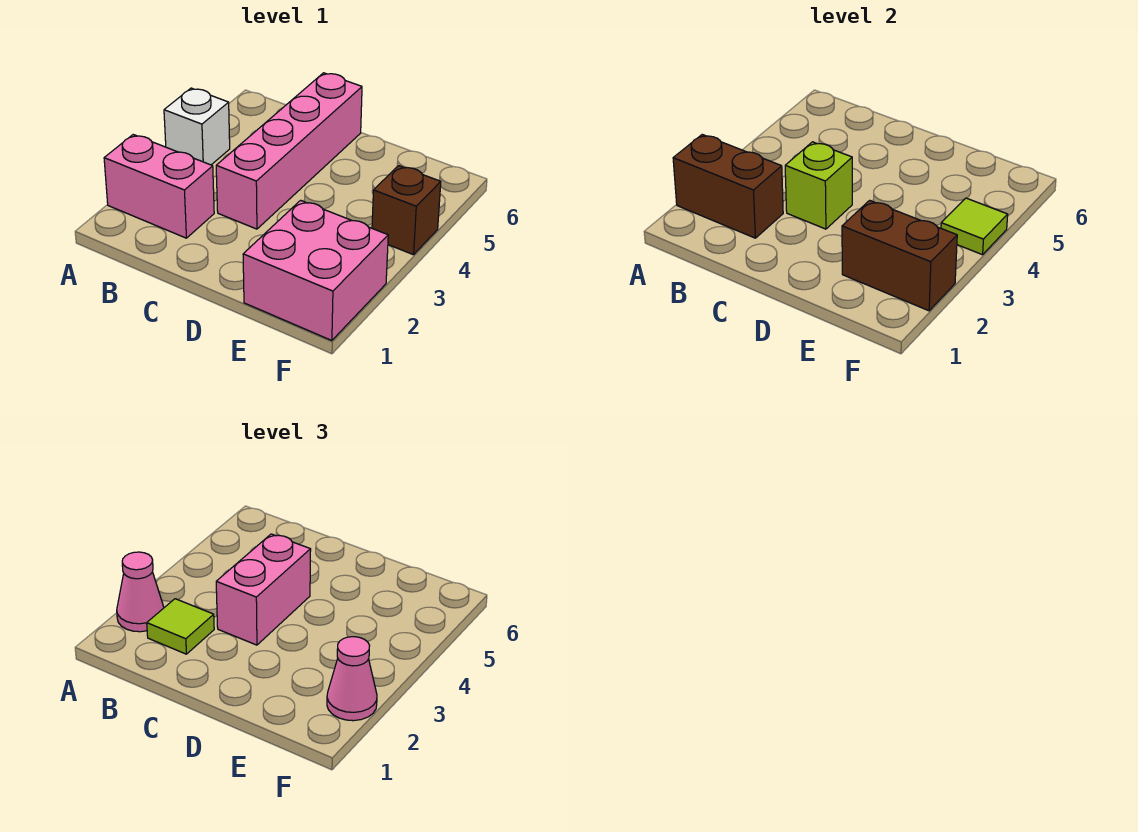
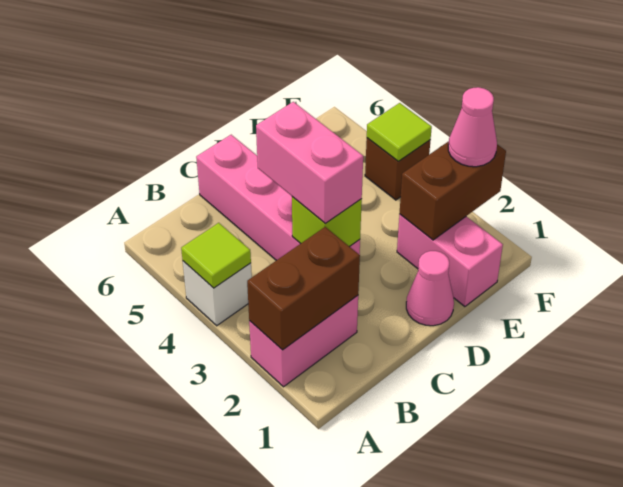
pink cone A2 level 3 -> pink cone D1 level 1
lime tile B2 level 3 -> lime tile A4 level 2
pink brick E1:F2 level 1 -> pink brick E1:E2 level 1

